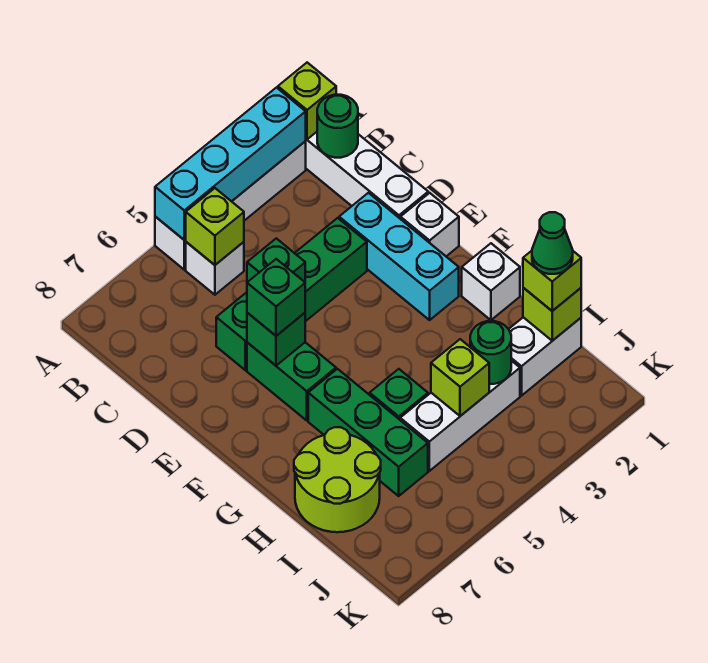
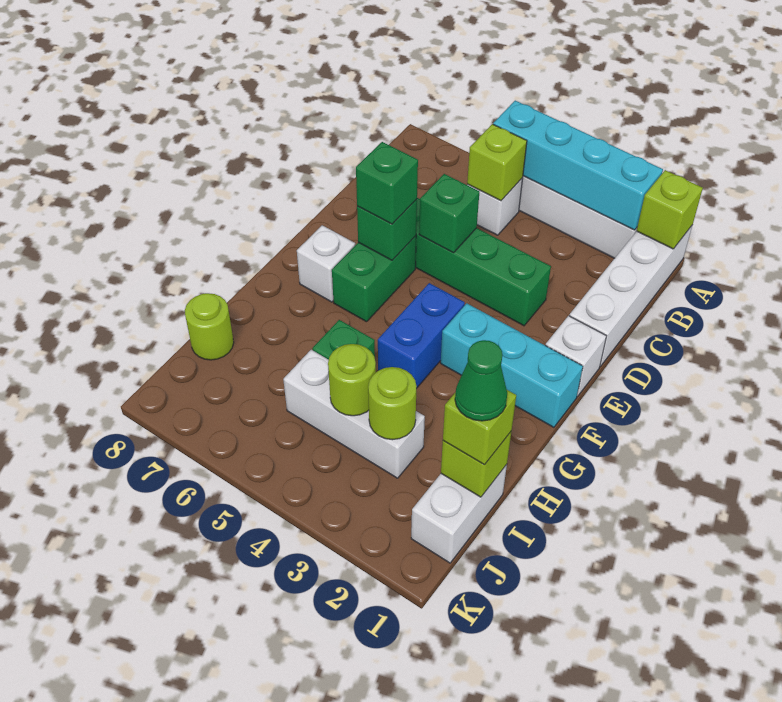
green round brick B1 level 2 -> none
cyan brick D2:F2 level 1 -> cyan brick F1:F3 level 1
none -> blue brick F4:G4 level 1
white brick G1 level 1 -> white brick F7 level 1
green brick G6:I6 level 1 -> none
lime round brick H7:I8 level 1 -> lime round brick I8 level 1
white brick I1:I2 level 1 -> white brick I1:J1 level 1
green round brick I3 level 2 -> lime round brick I3 level 2
lime brick I4 level 2 -> lime round brick I4 level 2

